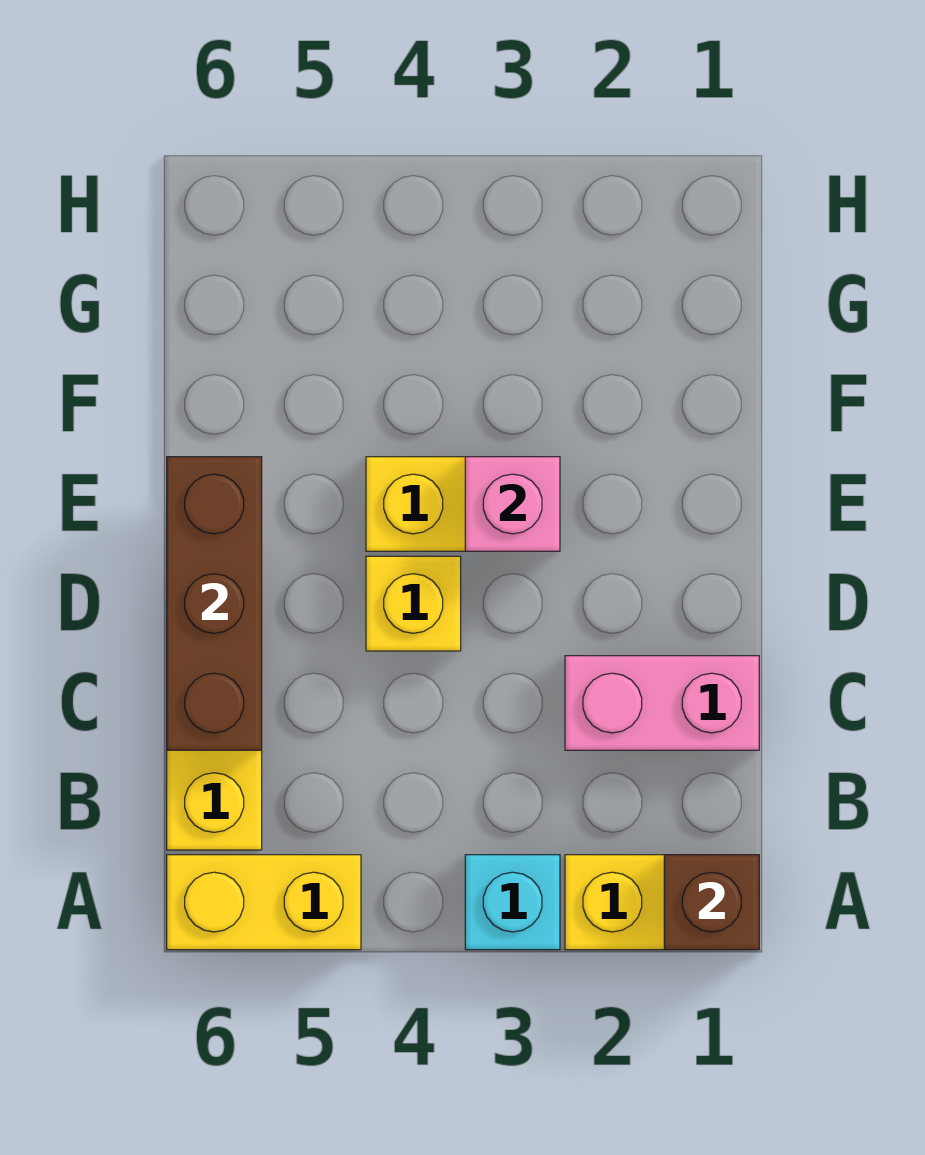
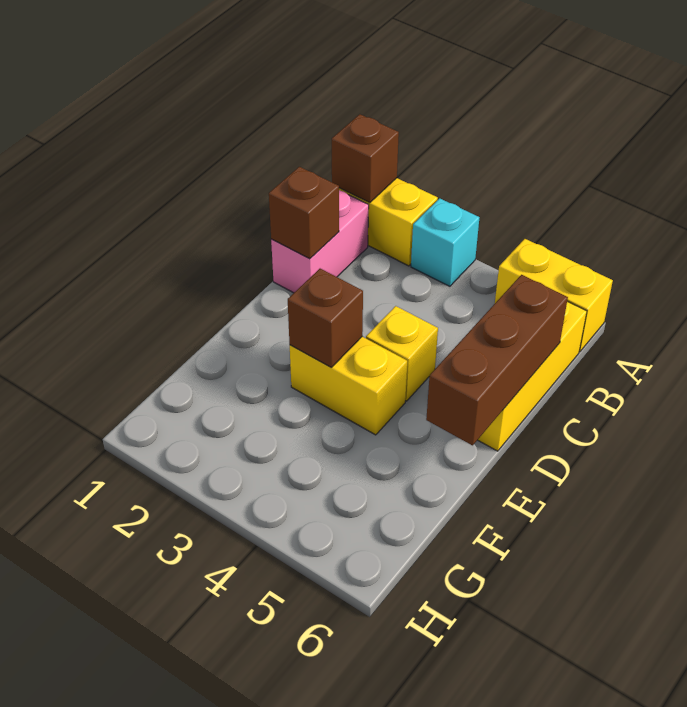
pink brick C1:C2 level 1 -> pink brick B1:C1 level 1
none -> brown brick C1 level 2
pink brick E3 level 2 -> brown brick E3 level 2

